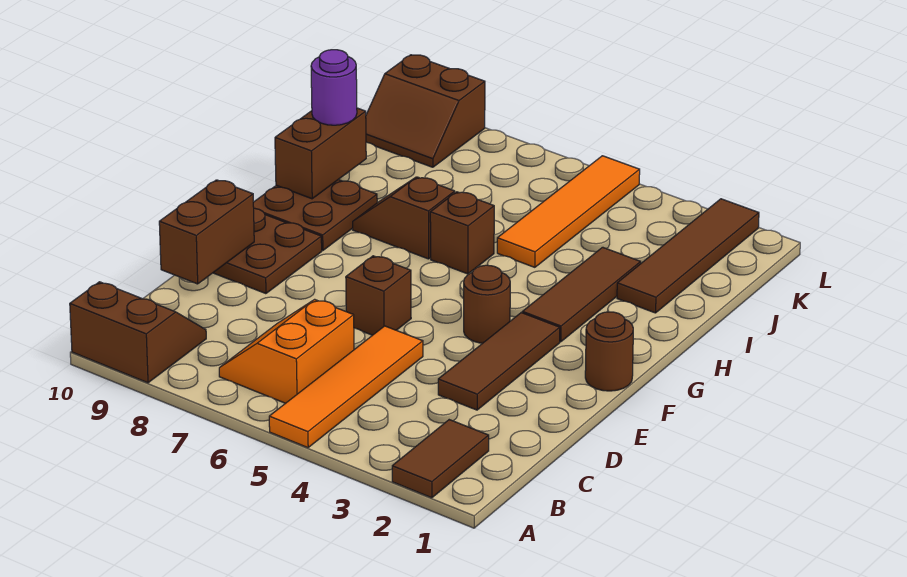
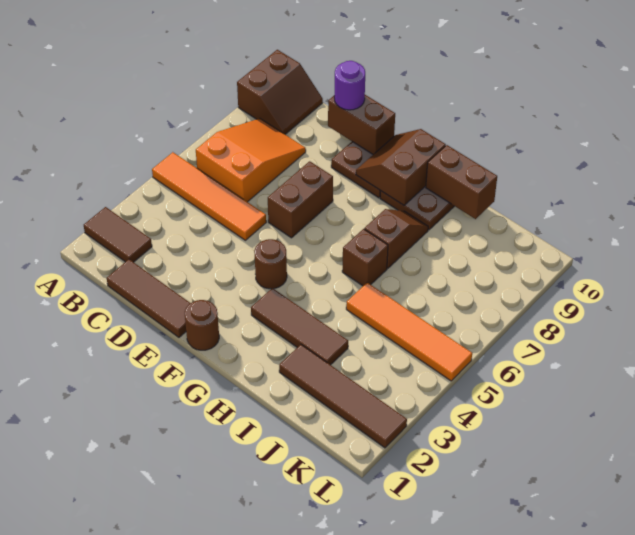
orange slope B6:C7 level 1 top 6 -> orange slope B6:C8 level 1 top 6
brown tile D3:F3 level 1 -> brown tile C1:E1 level 1
brown brick E6 level 1 -> brown brick E6:E7 level 1
purple round brick I10 level 3 -> purple round brick D10 level 3
brown slope K9:L10 level 1 top L -> brown slope F9:G10 level 2 top G

